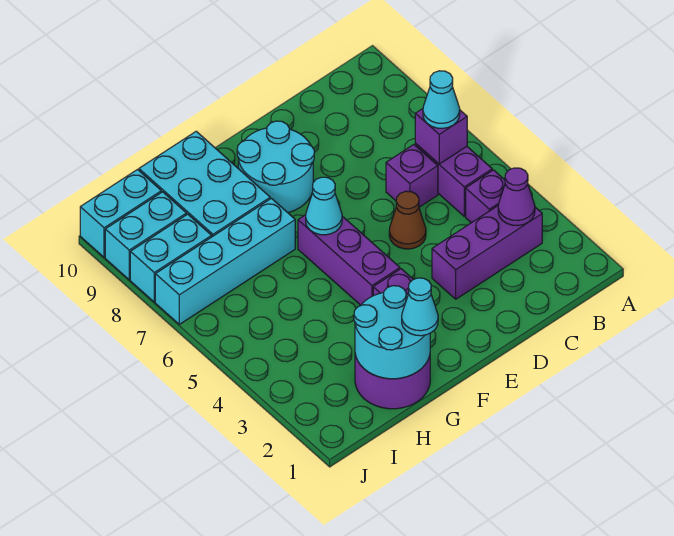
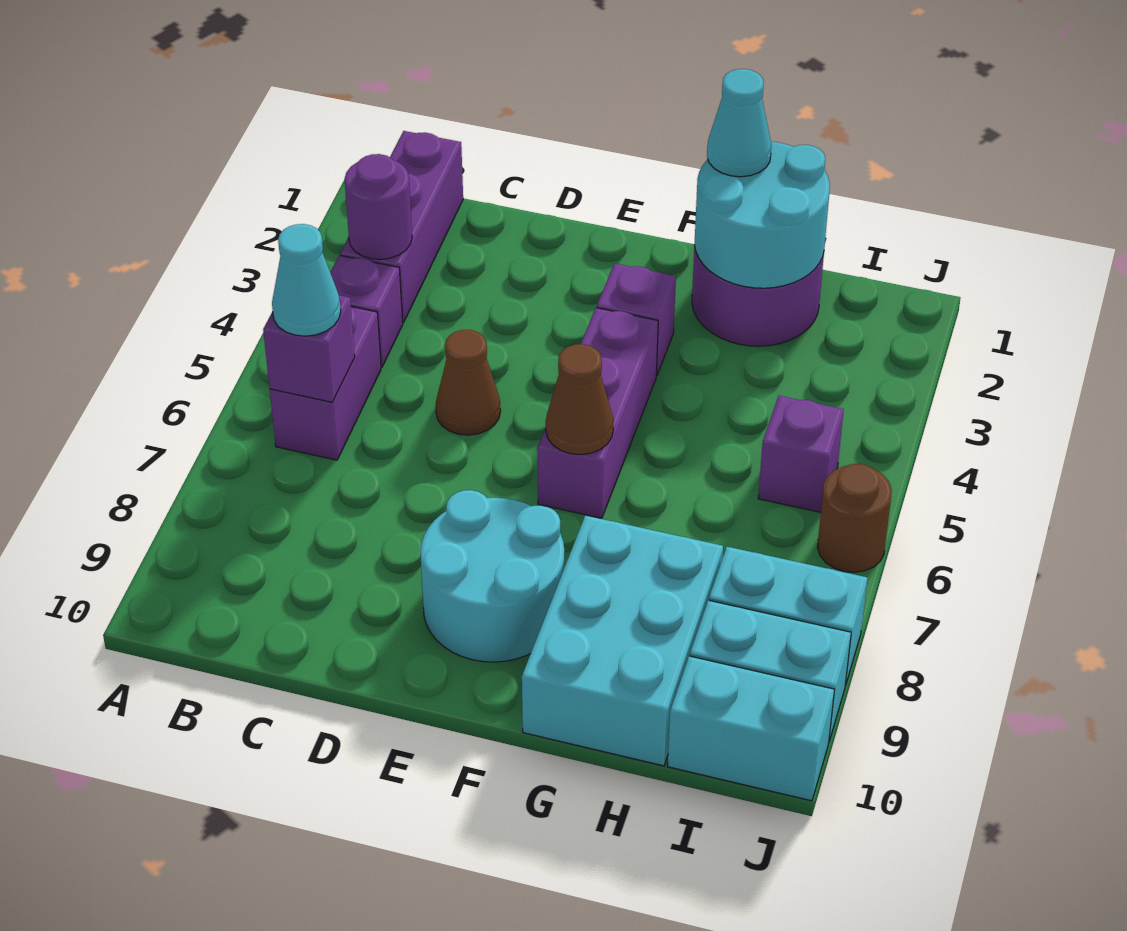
purple brick B3:D3 level 1 -> purple brick B1:B3 level 1
purple cone B3 level 2 -> purple round brick B3 level 2
purple brick C6 level 1 -> purple brick I5 level 1
cyan cone F6 level 2 -> brown cone F6 level 2
cyan brick G7:J7 level 1 -> none
none -> brown round brick J6 level 1

